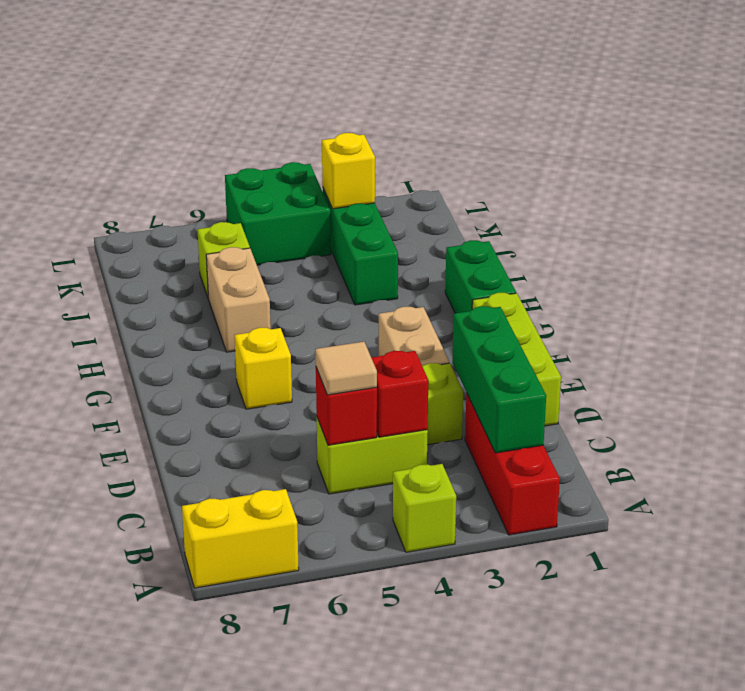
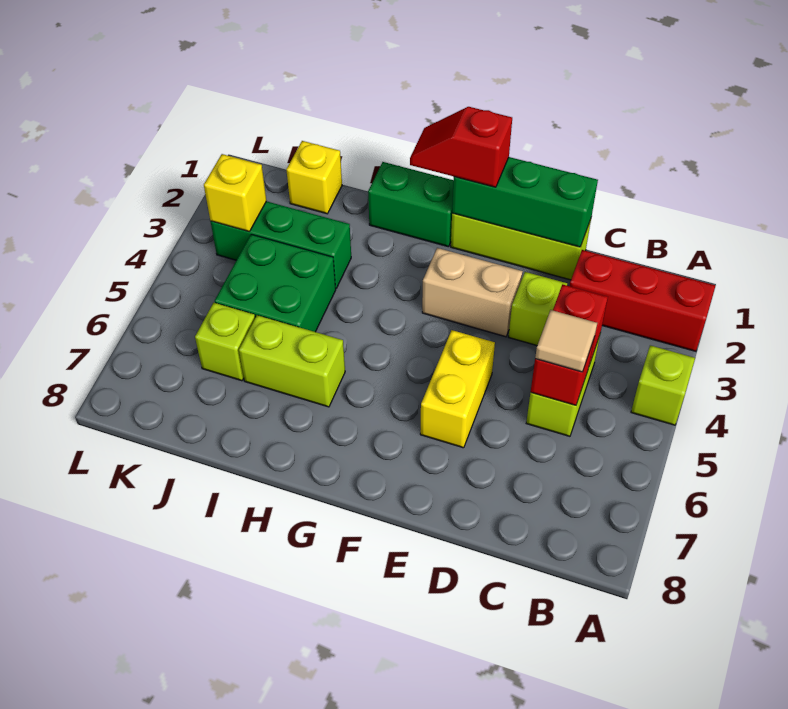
yellow brick A7:A8 level 1 -> yellow brick E5:E6 level 1
green brick B2:D2 level 2 -> green brick D1:F1 level 2
none -> red slope F1:G1 level 3 top F
yellow brick F6 level 1 -> yellow brick J1 level 1
tan brick H6:I6 level 1 -> lime brick H6:I6 level 1
green brick K4:L5 level 1 -> green brick I4:J5 level 1

